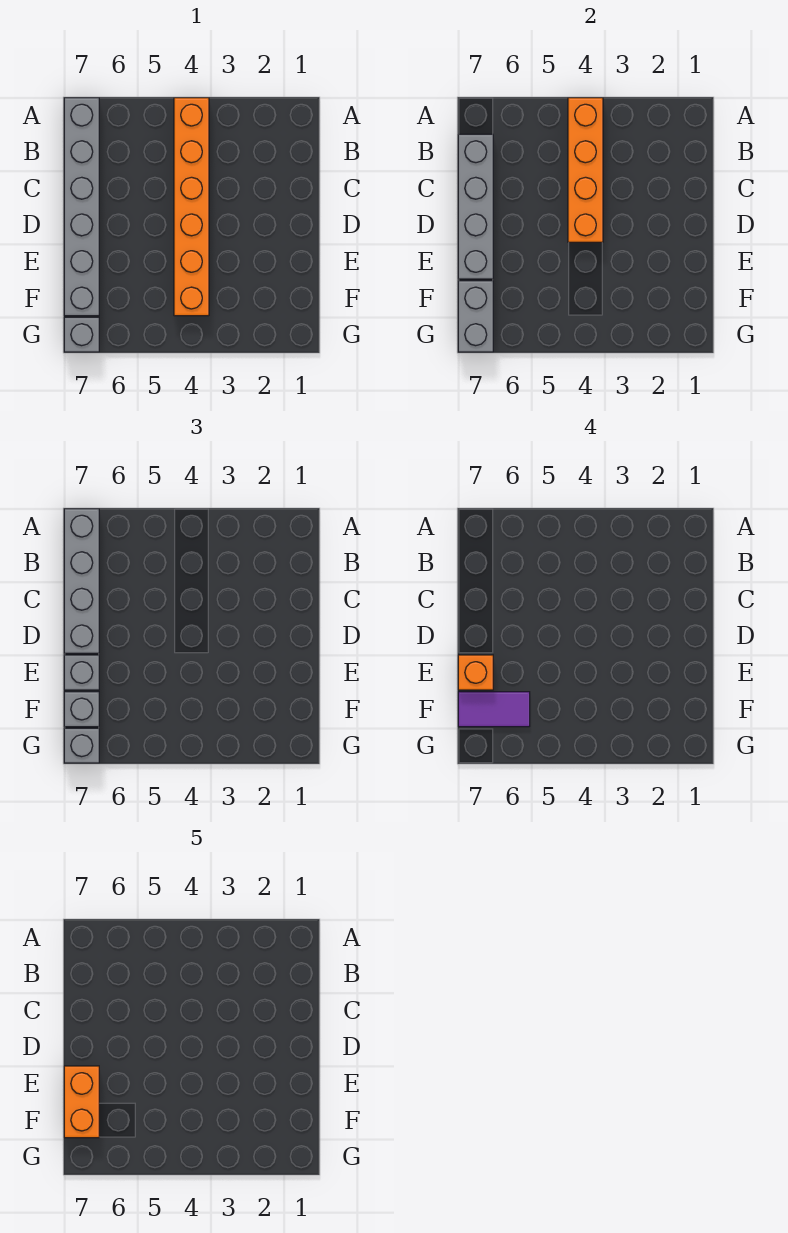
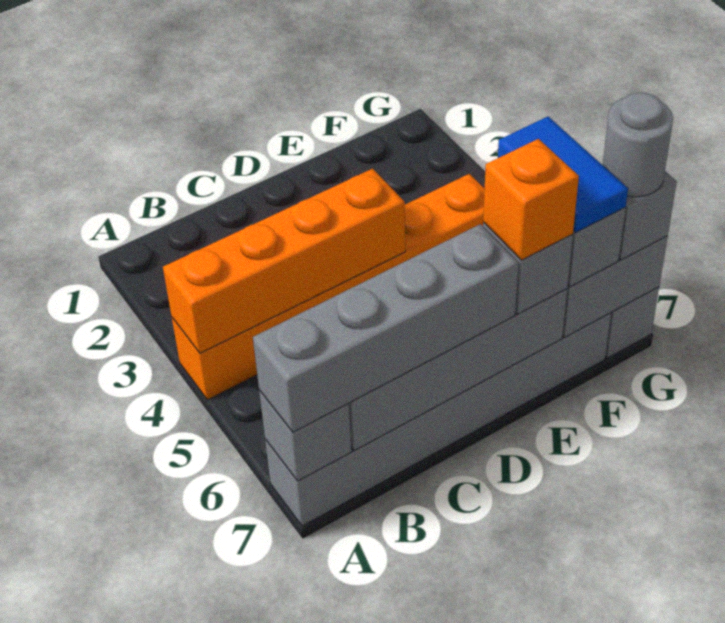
none -> grey brick A7 level 2
orange brick E7:F7 level 5 -> none
purple tile F6:F7 level 4 -> blue tile F6:F7 level 4
none -> grey round brick G7 level 4

